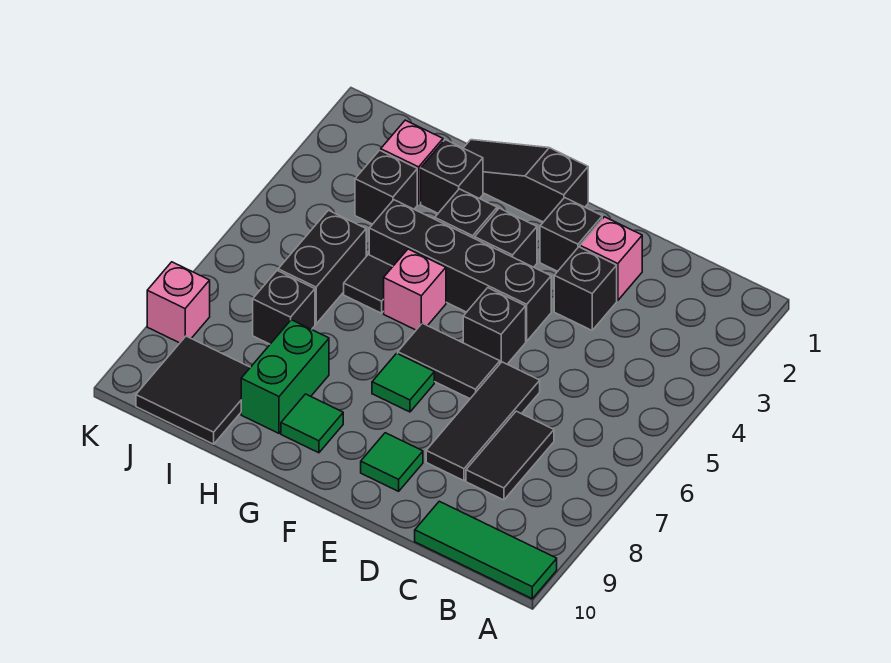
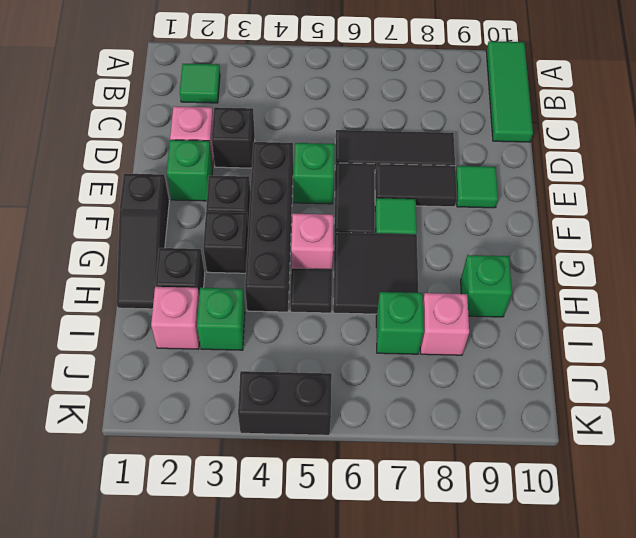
black tile C7:C8 level 1 -> black tile E7:E8 level 1
black brick E2 level 1 -> green brick E2 level 1
black brick E5 level 1 -> green brick E5 level 1
green tile G9 level 1 -> green tile B2 level 1
green brick H8:H9 level 1 -> green brick H9 level 1
black brick I3 level 1 -> green brick I3 level 1
black brick I5:I6 level 1 -> black brick K4:K5 level 1
black brick I7 level 1 -> green brick I7 level 1
black tile I9:J10 level 1 -> black tile G6:H7 level 1
pink brick K8 level 1 -> pink brick I8 level 1

